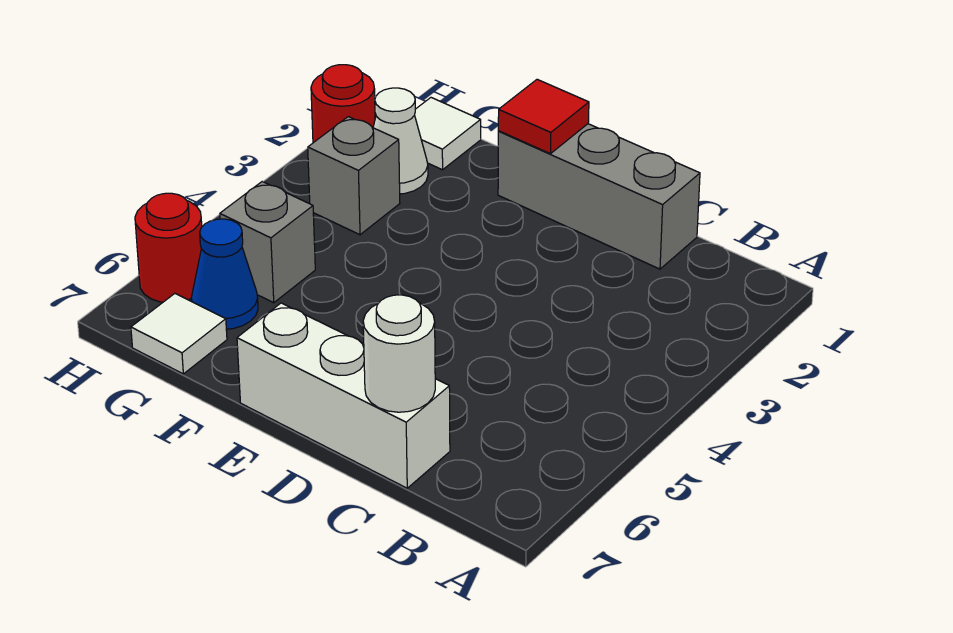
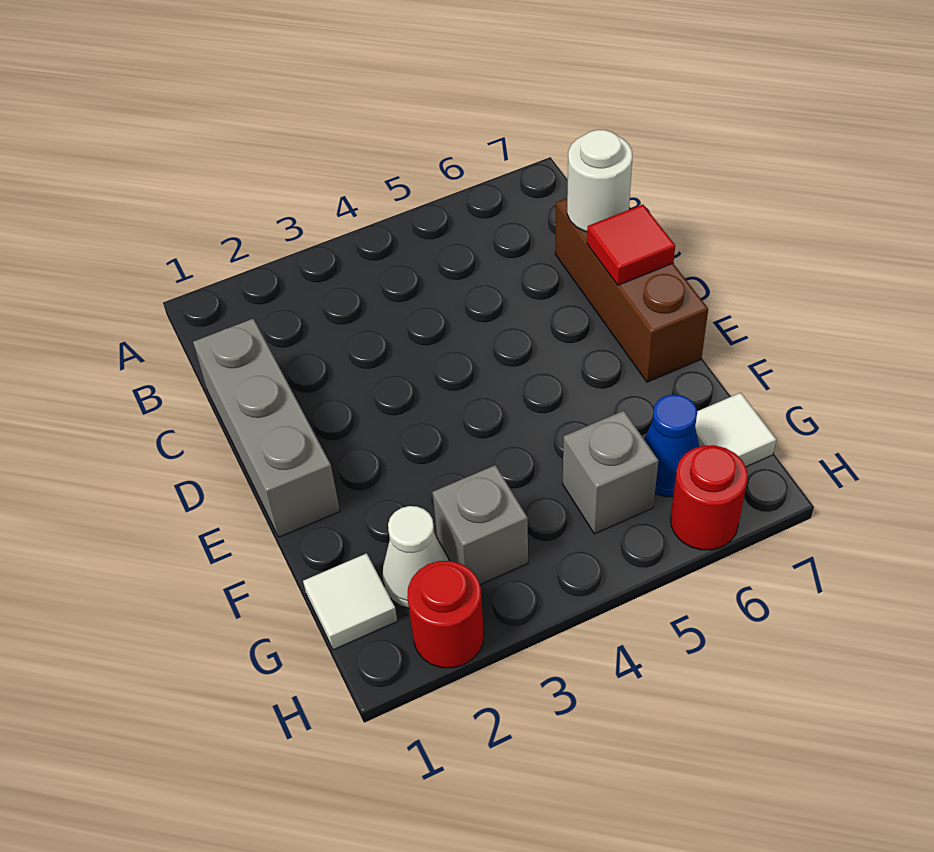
white brick C7:E7 level 1 -> brown brick C7:E7 level 1
red tile E1 level 2 -> red tile D7 level 2

